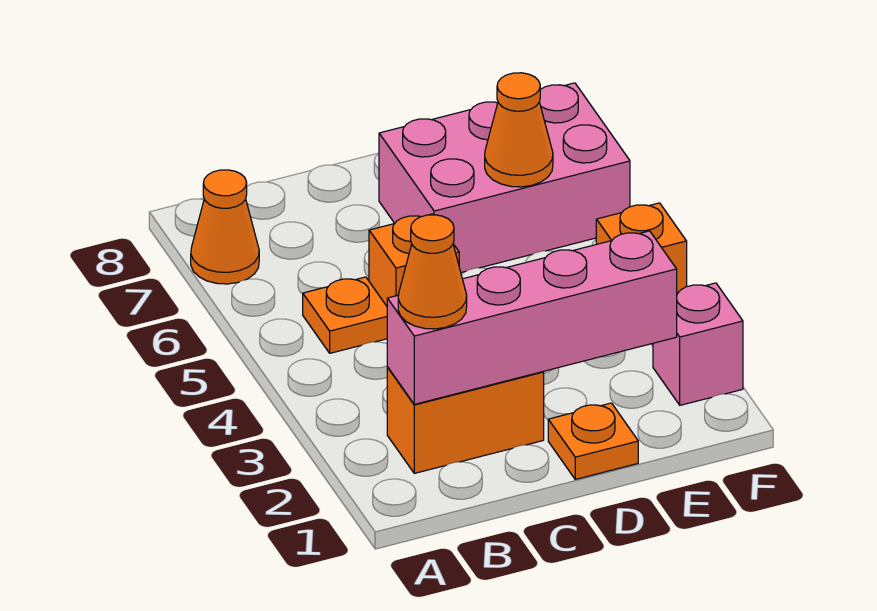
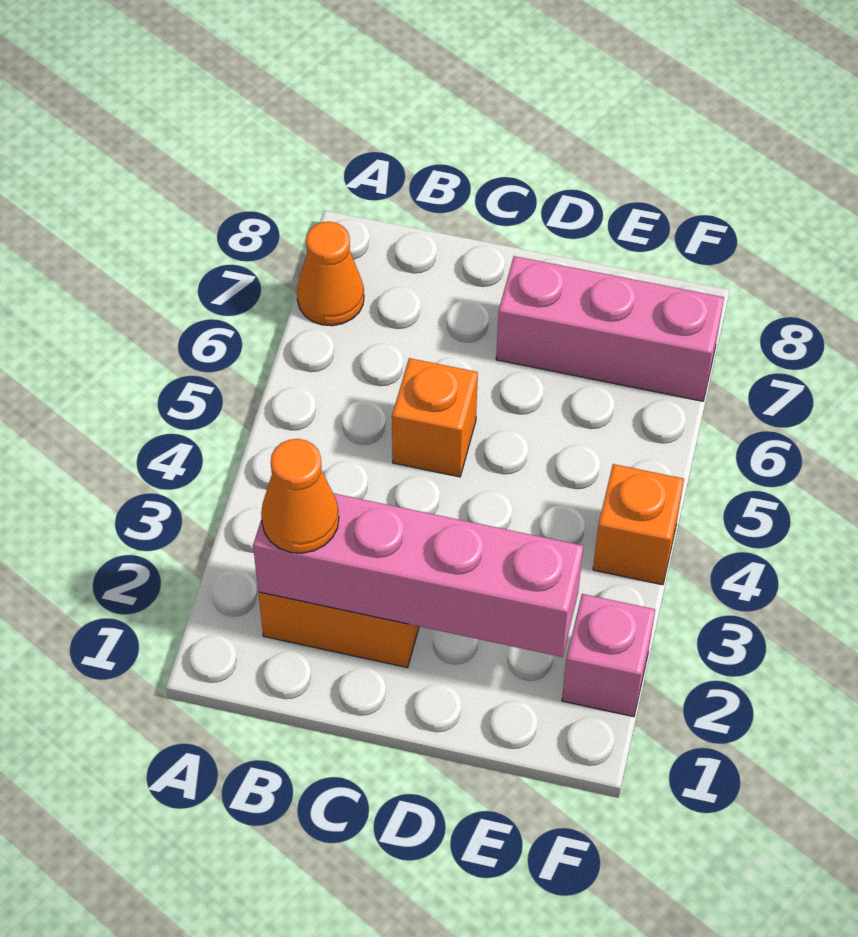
orange plate B5 level 1 -> none
orange plate D1 level 1 -> none
pink brick D6:F7 level 1 -> pink brick D7:F7 level 1
orange cone E6 level 2 -> none

